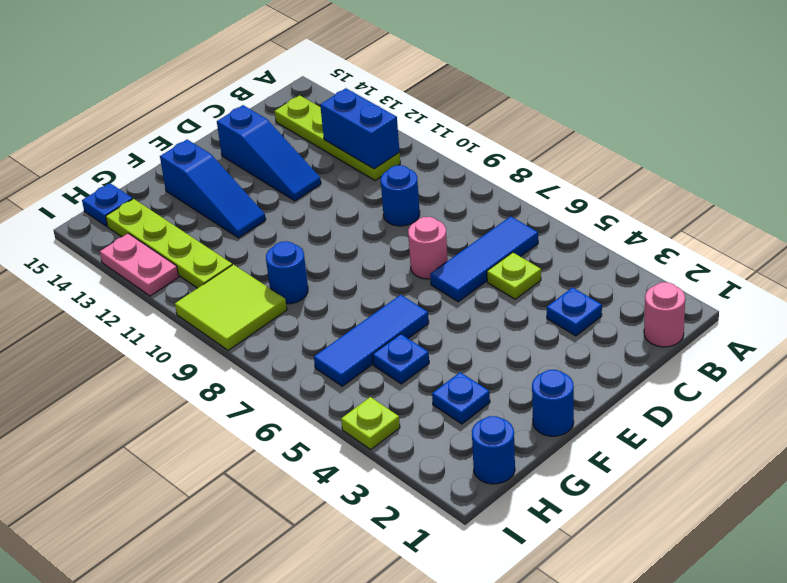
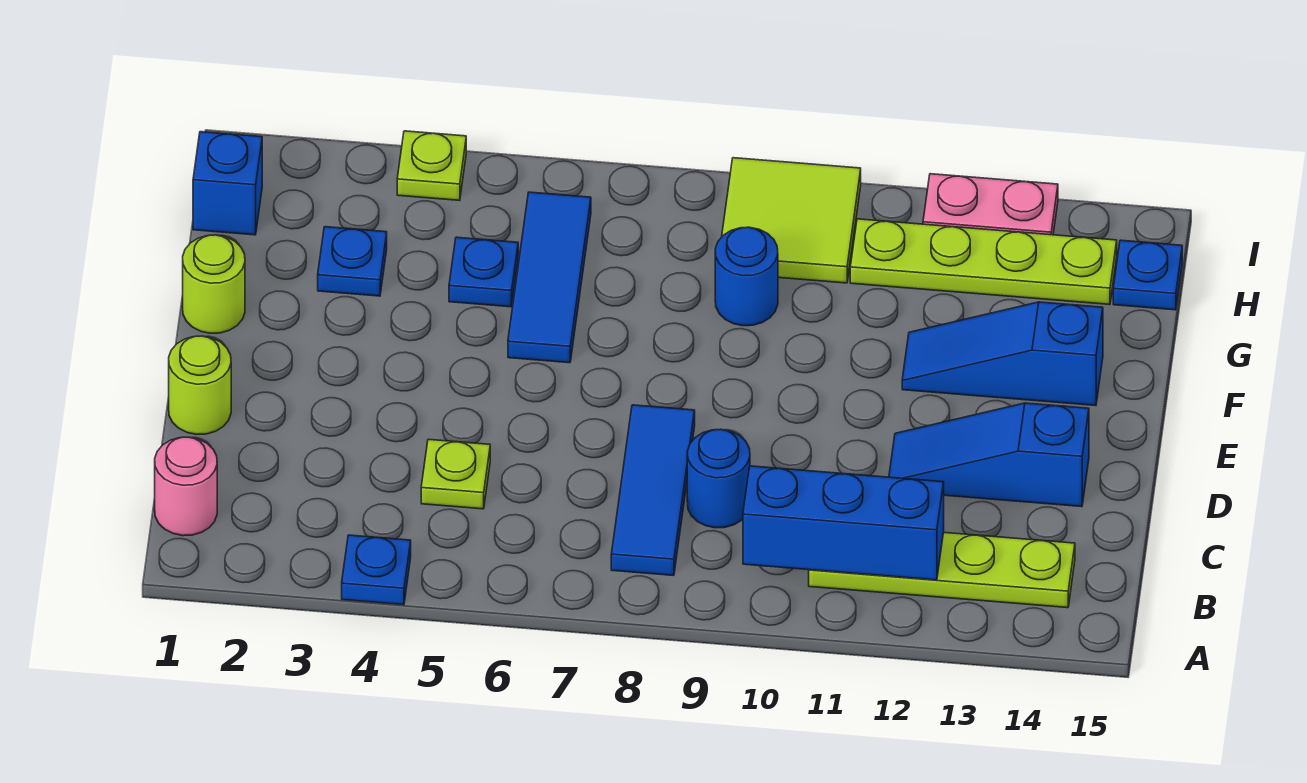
blue tile B6:D6 level 1 -> blue tile B8:D8 level 1
blue brick B11:B12 level 2 -> blue brick B10:B12 level 2
blue plate C3 level 1 -> blue plate A4 level 1
none -> lime round brick D1 level 1
pink round brick D7 level 1 -> none
blue round brick F1 level 1 -> lime round brick F1 level 1
blue round brick H1 level 1 -> blue brick H1 level 1

